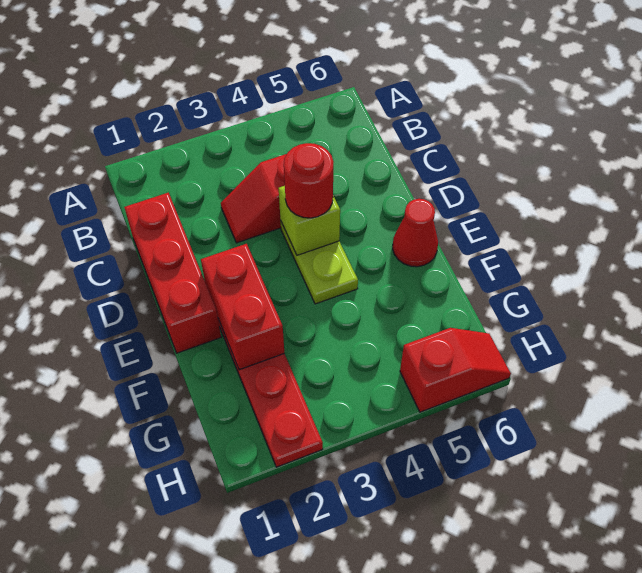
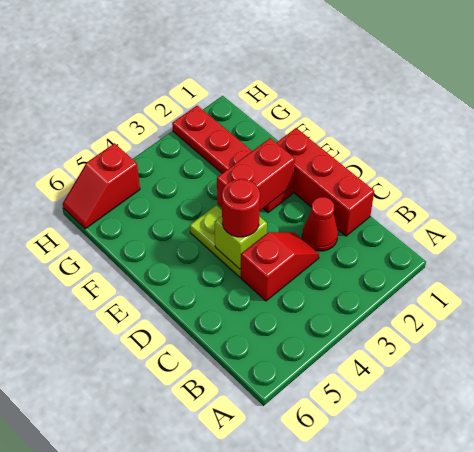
red brick E2:F2 level 2 -> red brick E2:E3 level 2
red cone E6 level 1 -> red cone C2 level 1

